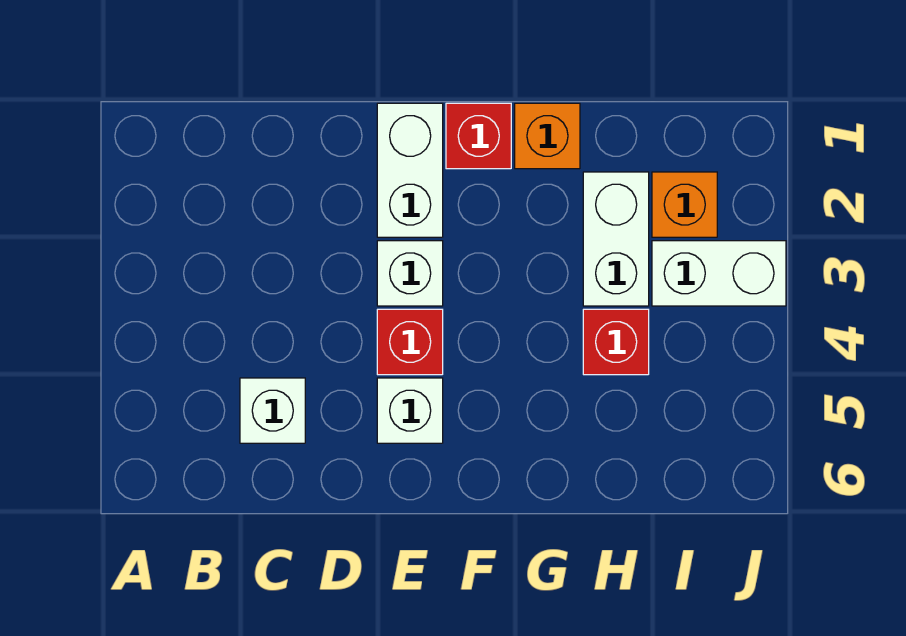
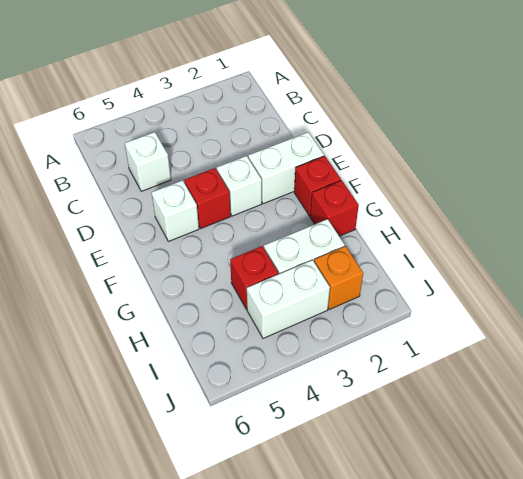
orange brick G1 level 1 -> red brick G1 level 1
white brick I3:J3 level 1 -> white brick I3:I4 level 1

